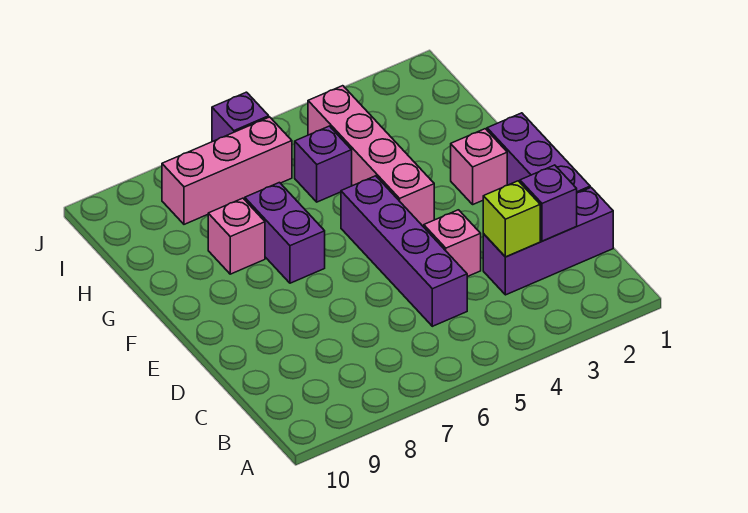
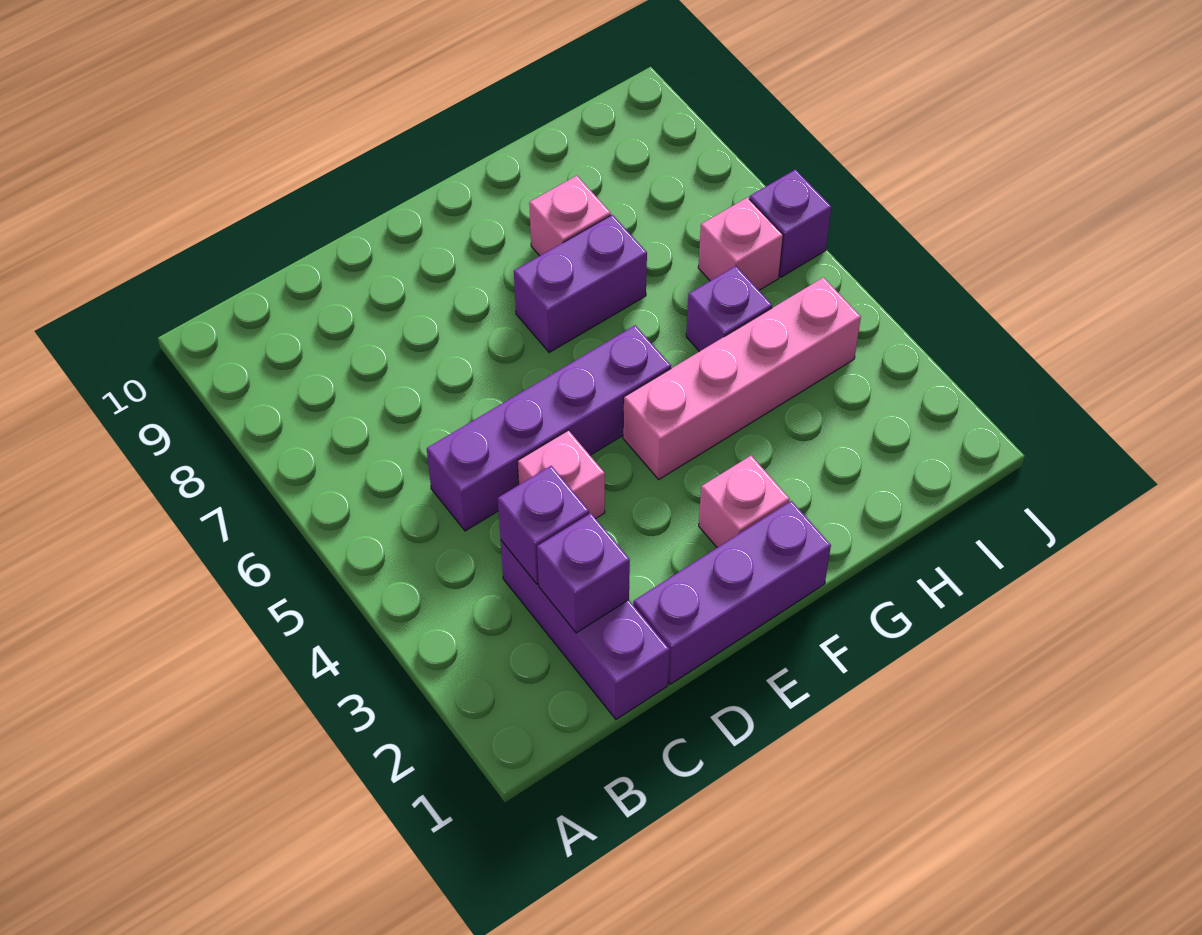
lime brick C3 level 2 -> purple brick C3 level 2
pink brick I6:I8 level 1 -> pink brick I6 level 1

